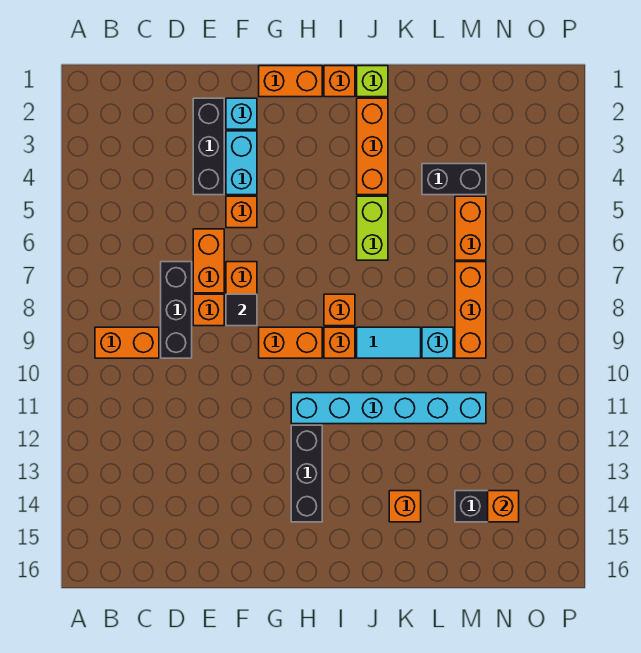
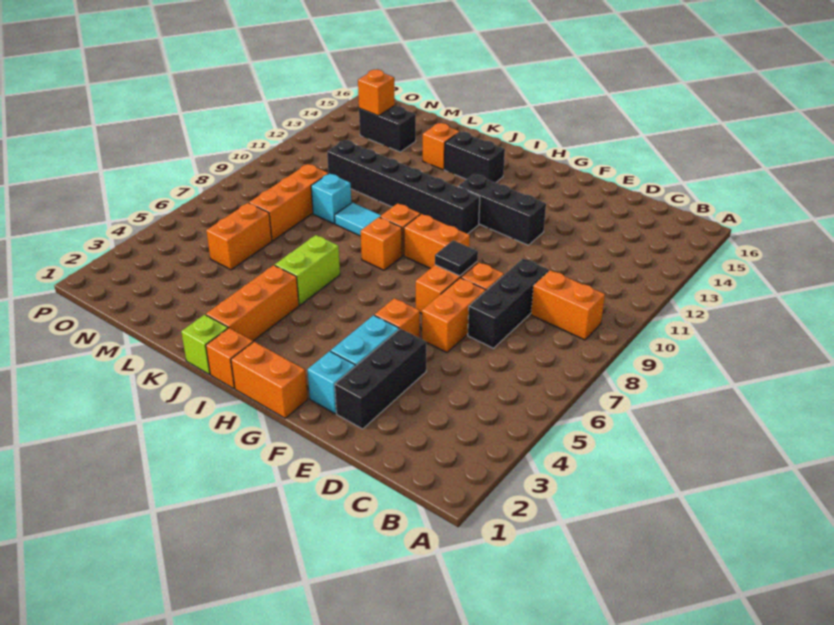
cyan brick H11:M11 level 1 -> black brick H11:M11 level 1
black brick H12:H14 level 1 -> black brick F12:H12 level 1
black brick L4:M4 level 1 -> black brick I14:J14 level 1

